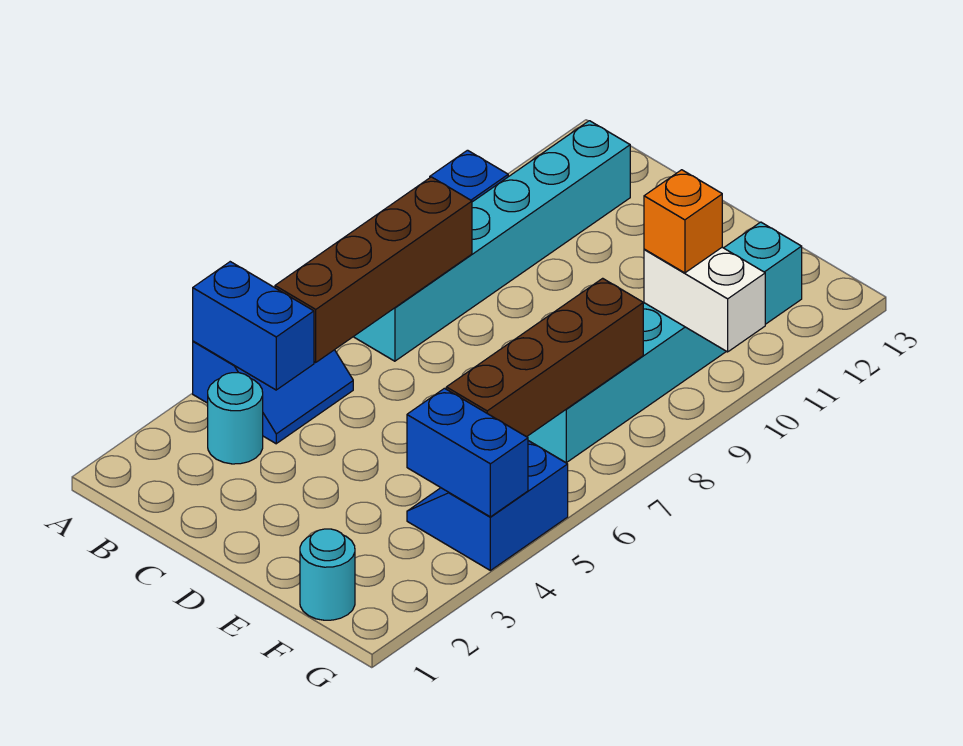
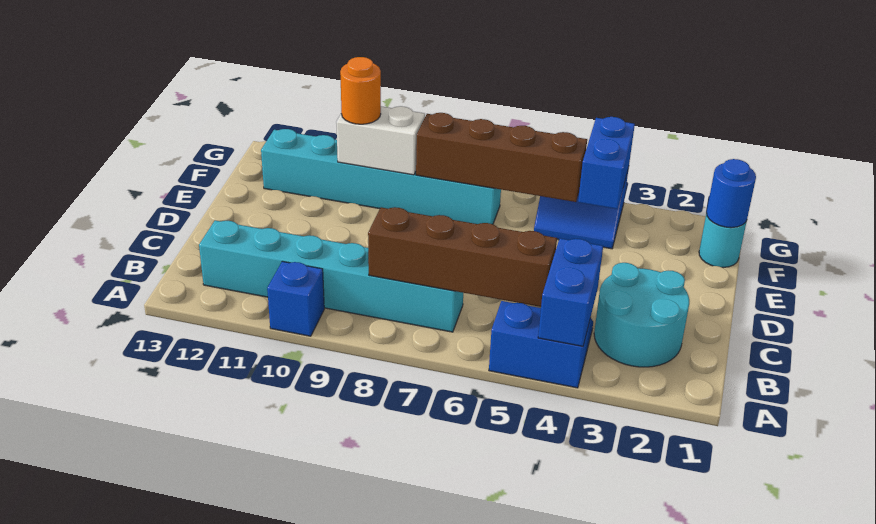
cyan round brick B3 level 1 -> cyan round brick B2:C3 level 1
none -> blue round brick F1 level 2
white brick F10:G10 level 2 -> white brick F9:F10 level 2
orange brick F10 level 3 -> orange round brick F10 level 3

